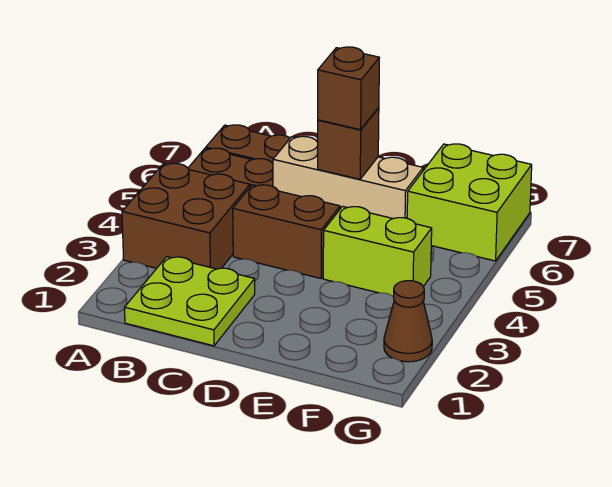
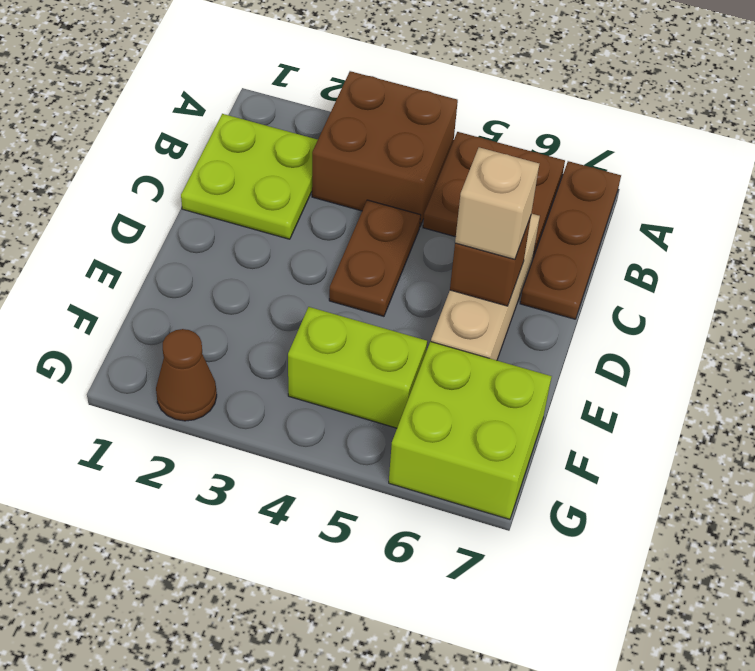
brown brick C4:D4 level 1 -> brown plate C4:D4 level 1
brown brick D6 level 3 -> tan brick D6 level 3
lime brick E4:F4 level 1 -> lime brick F4:F5 level 1

